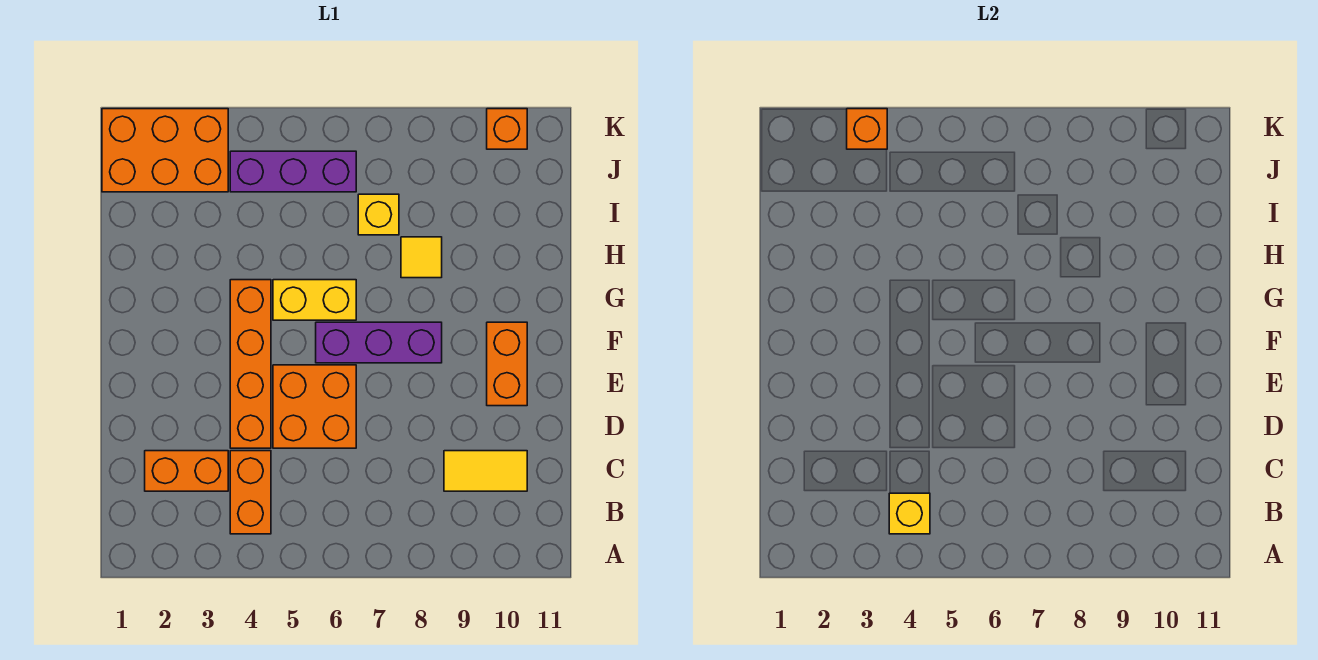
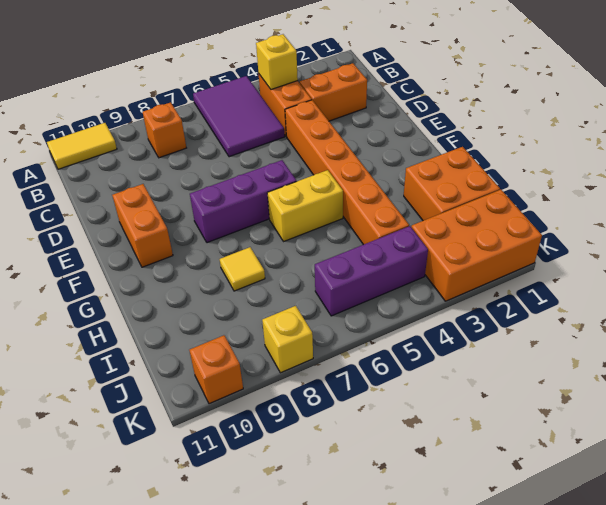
none -> purple tile A5:C6 level 1
yellow tile C9:C10 level 1 -> yellow tile A10:A11 level 1
orange brick D4:G4 level 1 -> orange brick D4:I4 level 1
orange brick D5:E6 level 1 -> orange brick H1:I2 level 1
yellow brick I7 level 1 -> yellow brick K8 level 1
orange brick K3 level 2 -> orange brick B8 level 1

